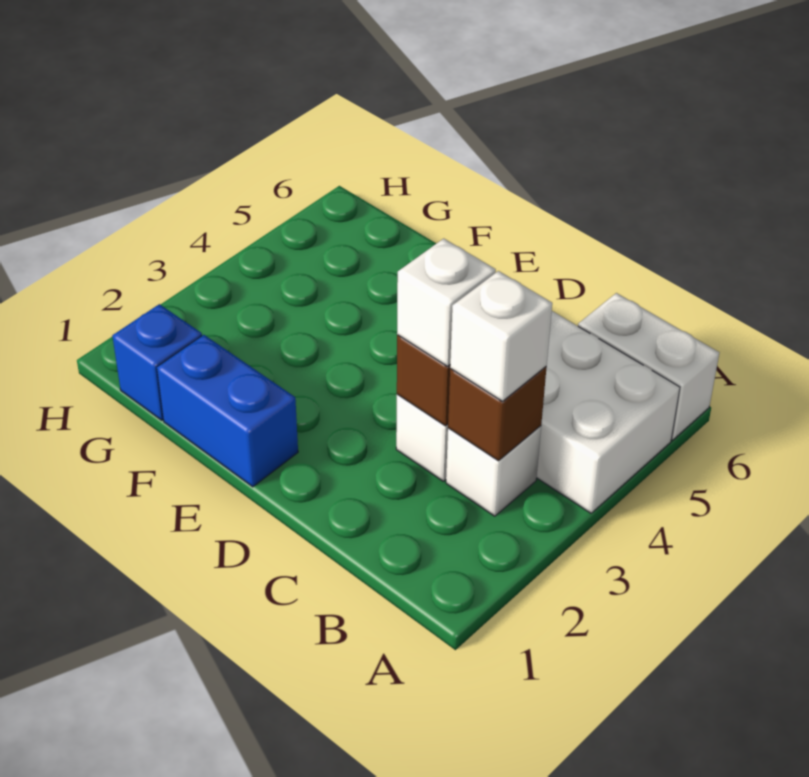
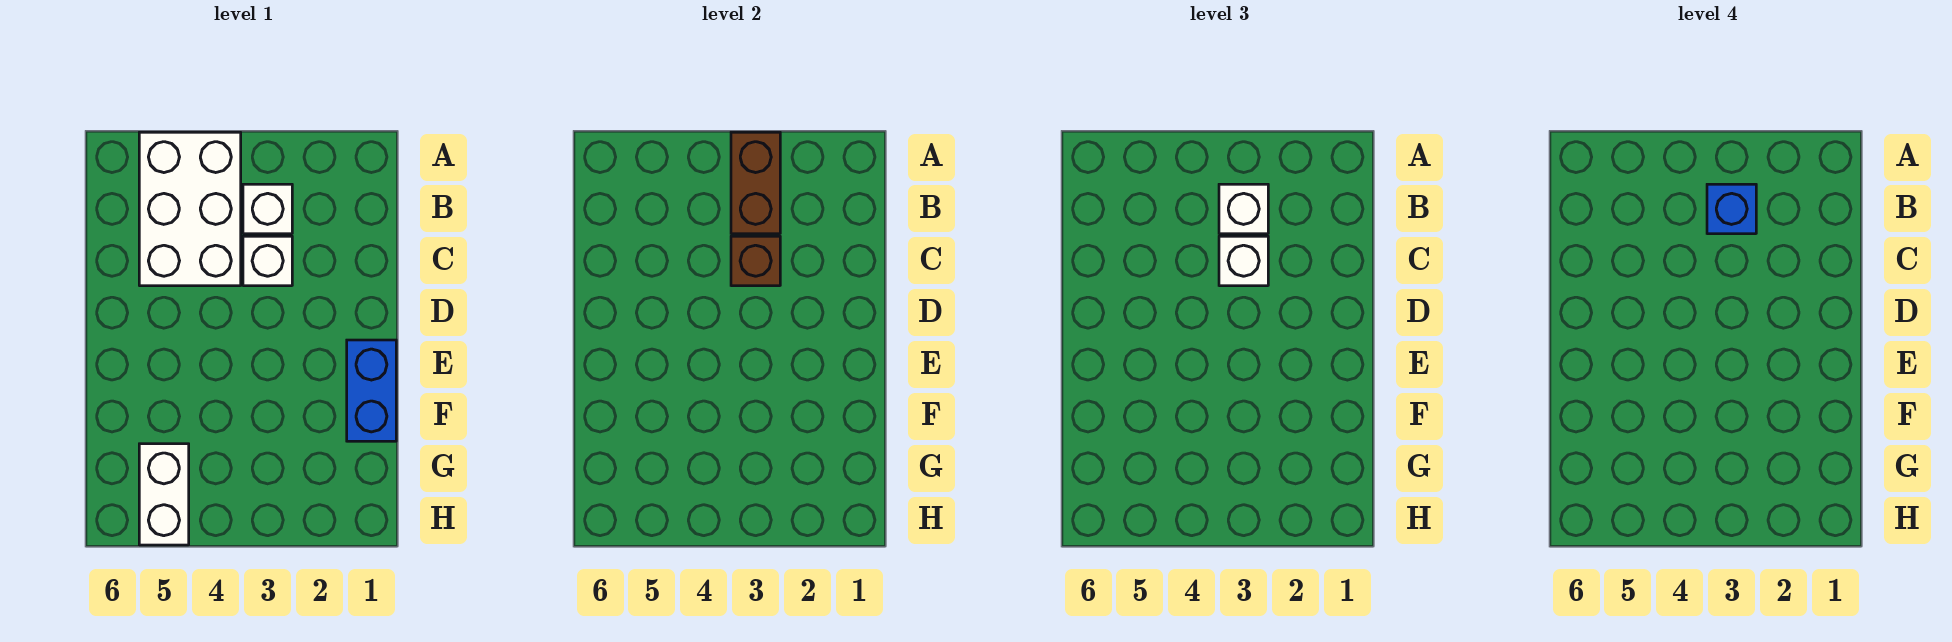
white brick A6:B6 level 1 -> white brick G5:H5 level 1
brown brick B3 level 2 -> brown brick A3:B3 level 2
blue brick G1 level 1 -> blue brick B3 level 4

